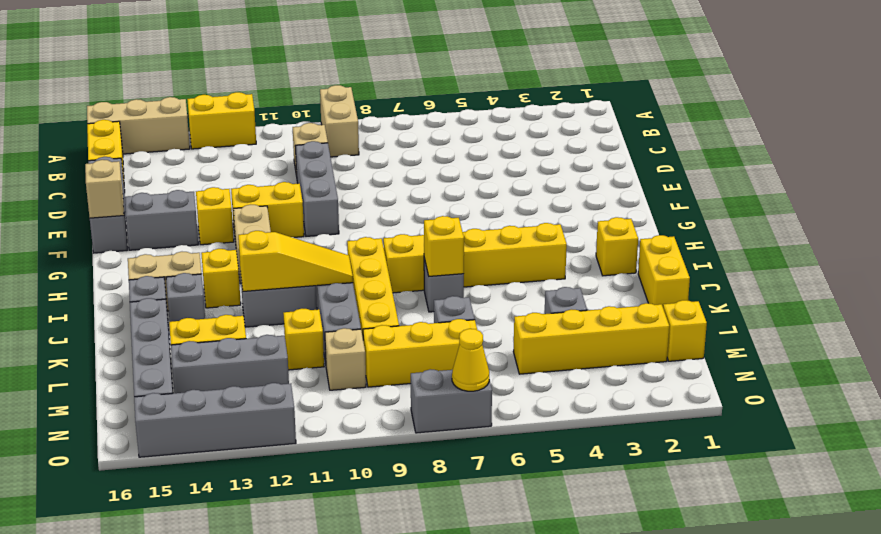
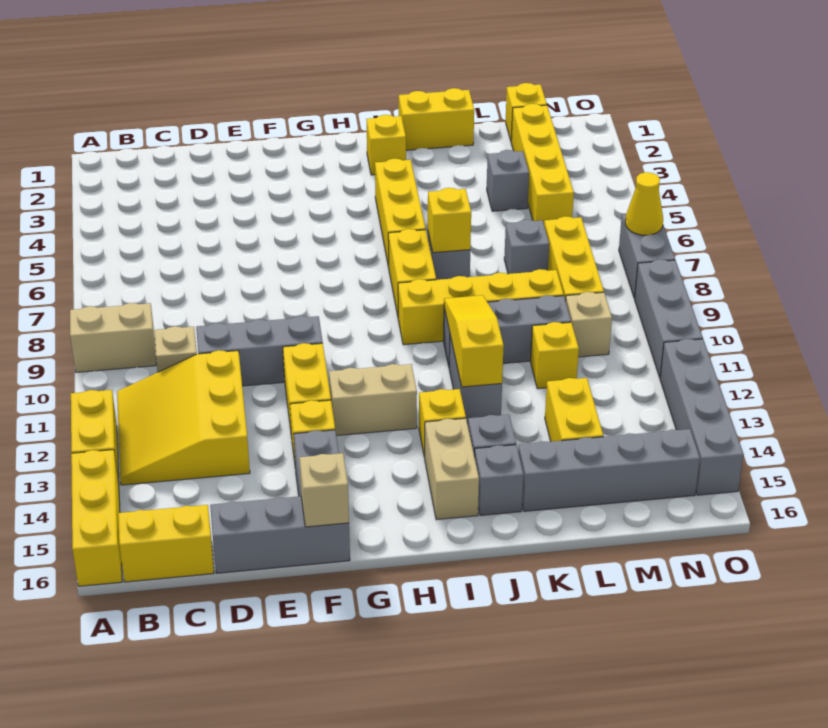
tan brick A14:A16 level 1 -> yellow brick A14:A16 level 1
none -> yellow slope B11:D13 level 1 top D
grey brick M12:M14 level 1 -> grey brick O9:O11 level 1

